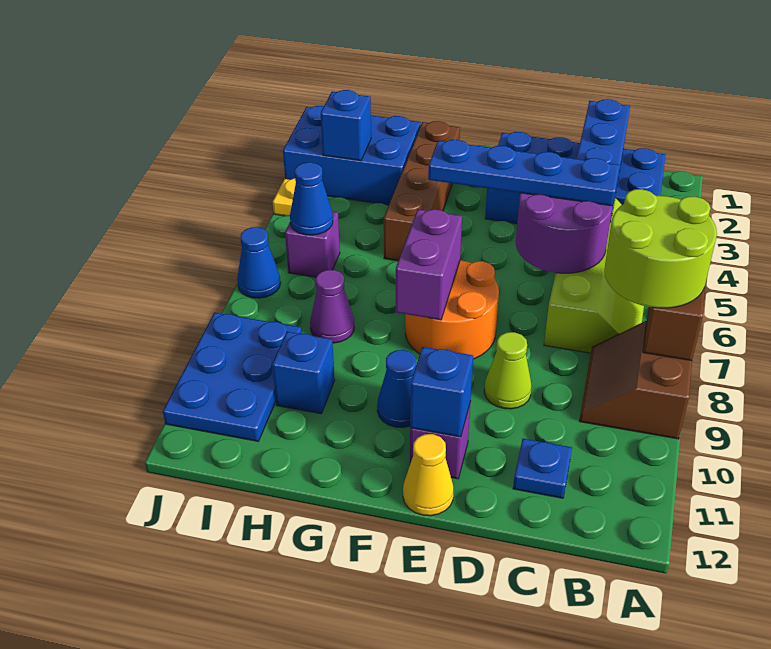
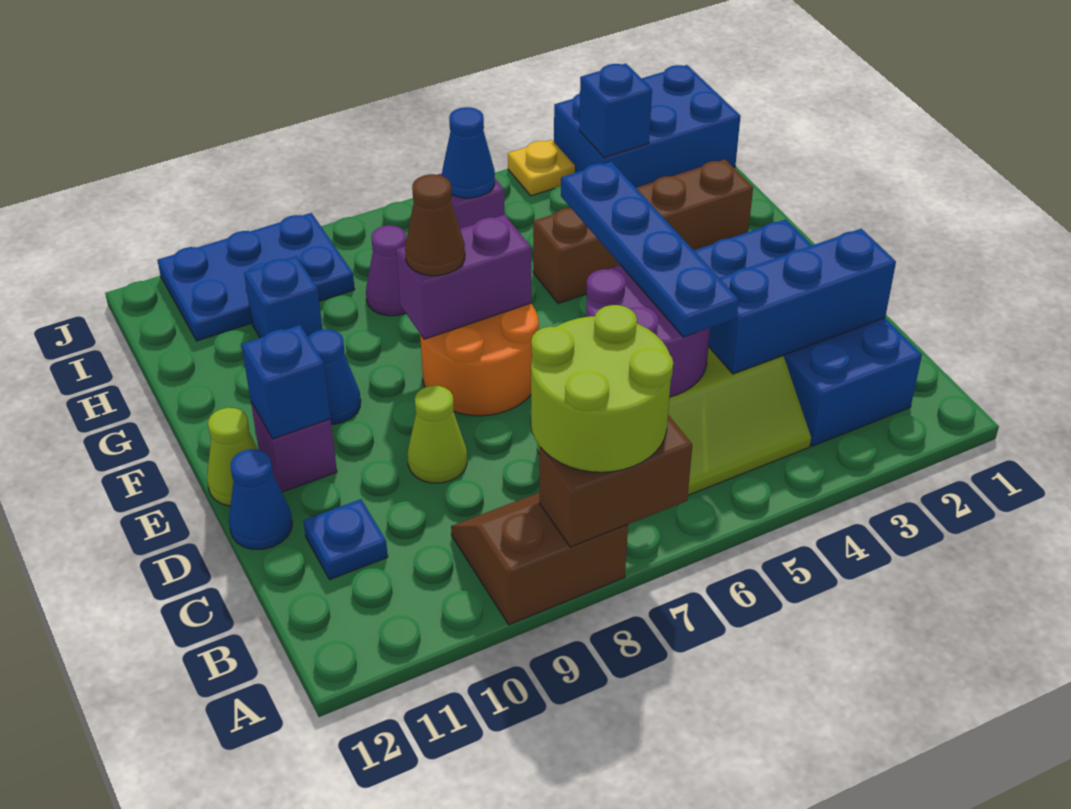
yellow cone E12 level 1 -> lime cone E12 level 1
none -> brown cone F8 level 3
blue brick H2:J3 level 1 -> blue brick I1:J3 level 1
blue cone J7 level 1 -> blue cone D12 level 1

